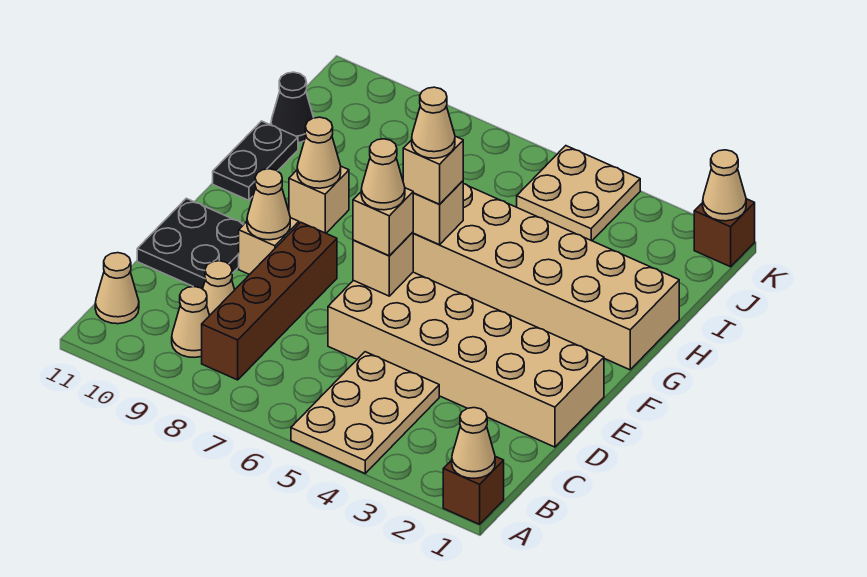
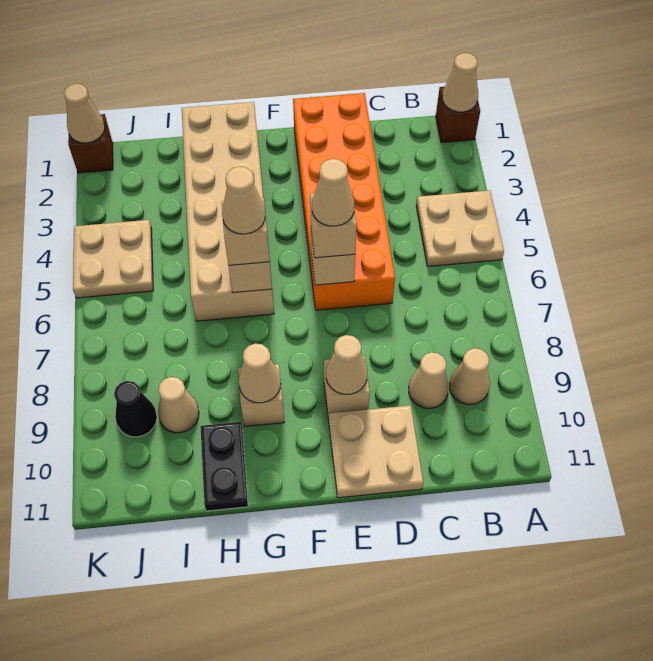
tan plate A4:C5 level 1 -> tan plate A4:B5 level 1
brown brick B8:E8 level 1 -> none
tan cone B11 level 1 -> tan cone I9 level 1
tan brick D1:E6 level 1 -> orange brick D1:E6 level 1
black plate D10:E11 level 1 -> tan plate D10:E11 level 1
black plate G11:H11 level 1 -> black plate H10:H11 level 1
black cone I11 level 1 -> black cone J9 level 1

